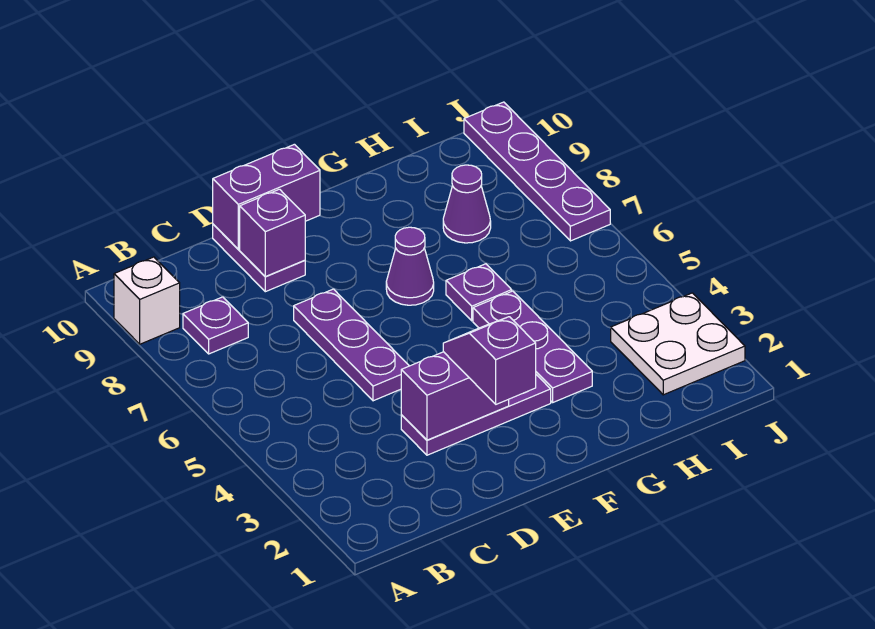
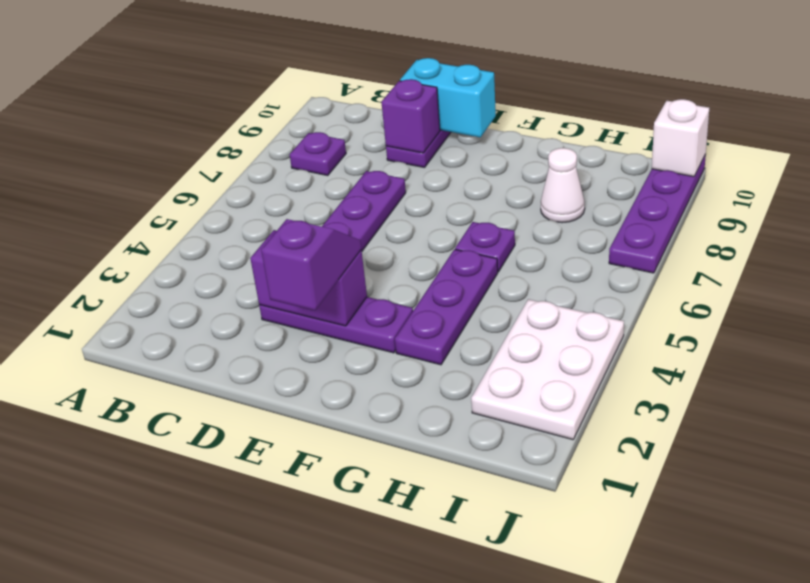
white brick A9 level 1 -> white brick J10 level 2
purple brick D10:E10 level 2 -> cyan brick D10:E10 level 2
purple cone F7 level 1 -> none
purple cone H8 level 1 -> white cone H8 level 1
white plate I2:J3 level 1 -> white plate I2:J4 level 1

